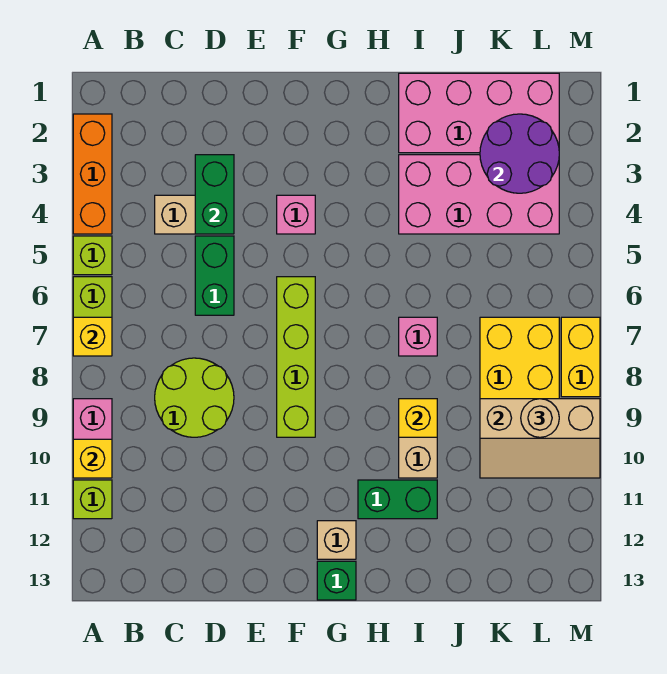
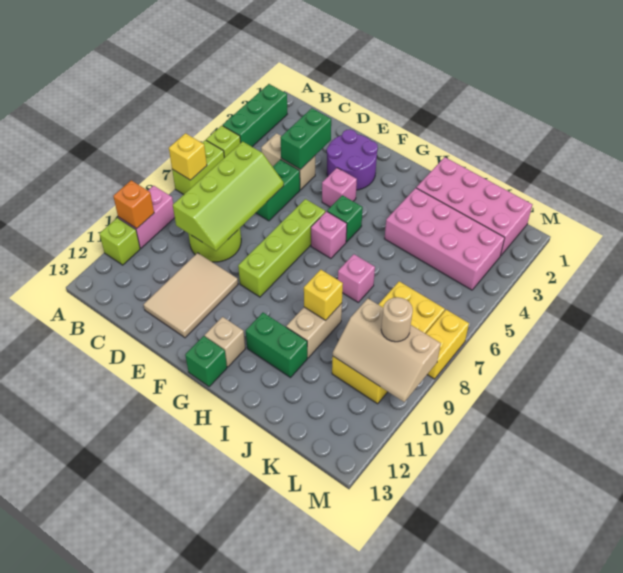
orange brick A2:A4 level 1 -> green brick A2:A4 level 1
yellow brick A10 level 2 -> orange brick A10 level 2
none -> lime slope C6:D9 level 2 top C
none -> tan tile D10:E12 level 1
none -> green brick G5 level 1
none -> pink brick G6 level 1
purple round brick K2:L3 level 2 -> purple round brick E2:F3 level 1

